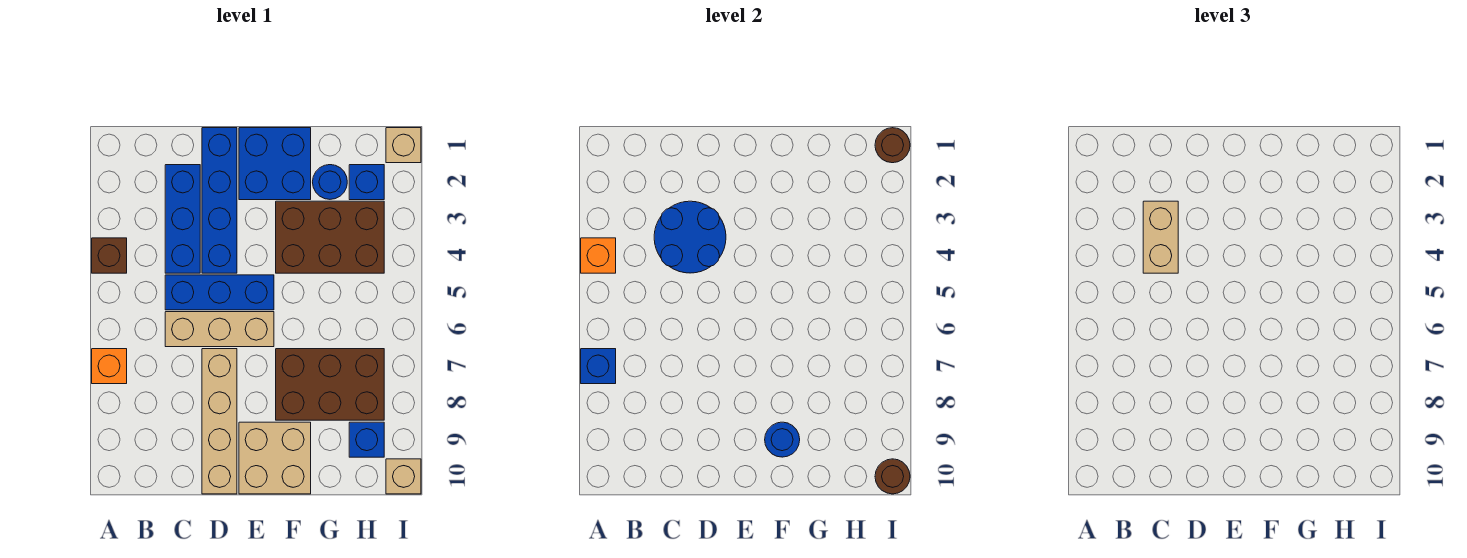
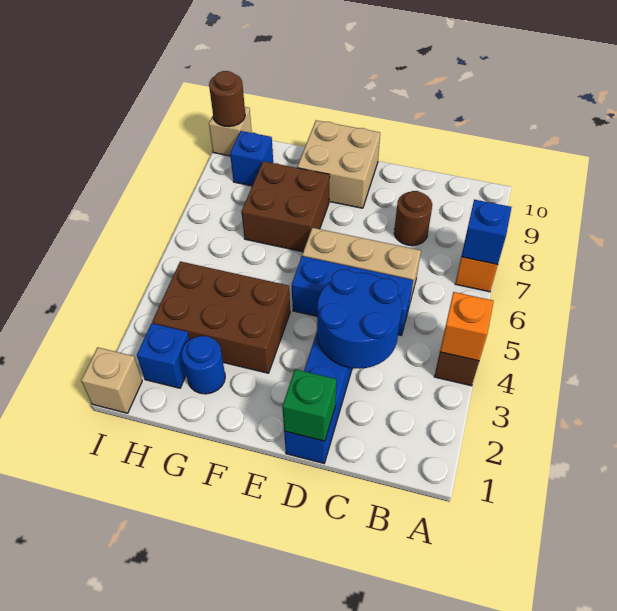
blue brick C2:C4 level 1 -> none
tan brick C3:C4 level 3 -> none
none -> green brick D1 level 2
tan brick D7:D10 level 1 -> none
blue brick E1:F2 level 1 -> none
brown brick F7:H8 level 1 -> brown brick F7:G8 level 1
blue round brick F9 level 2 -> none
brown round brick I1 level 2 -> brown round brick C8 level 1

